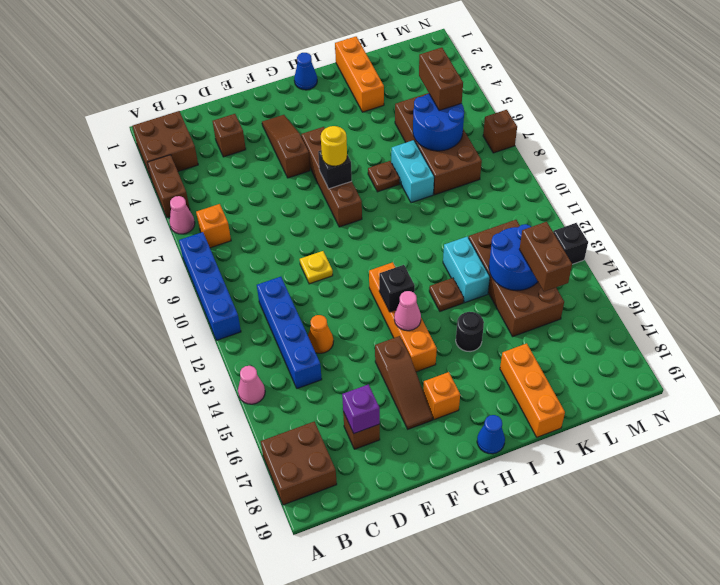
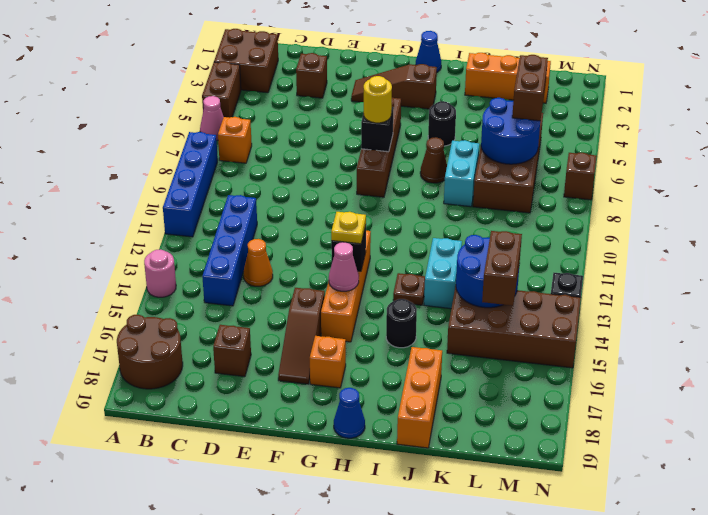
pink cone A14 level 1 -> pink round brick A14 level 1
brown brick A17:B18 level 1 -> brown round brick A17:B18 level 1
purple brick D17 level 2 -> none
yellow plate E10 level 1 -> yellow plate G13 level 3
brown slope F3:F5 level 1 top 5 -> brown slope F3:H3 level 1 top H
none -> black round brick I5 level 1
brown plate I7 level 1 -> brown cone I7 level 1
orange brick J1:J3 level 1 -> orange brick J2:L2 level 1
brown brick K12:L15 level 1 -> brown brick K14:N15 level 1

